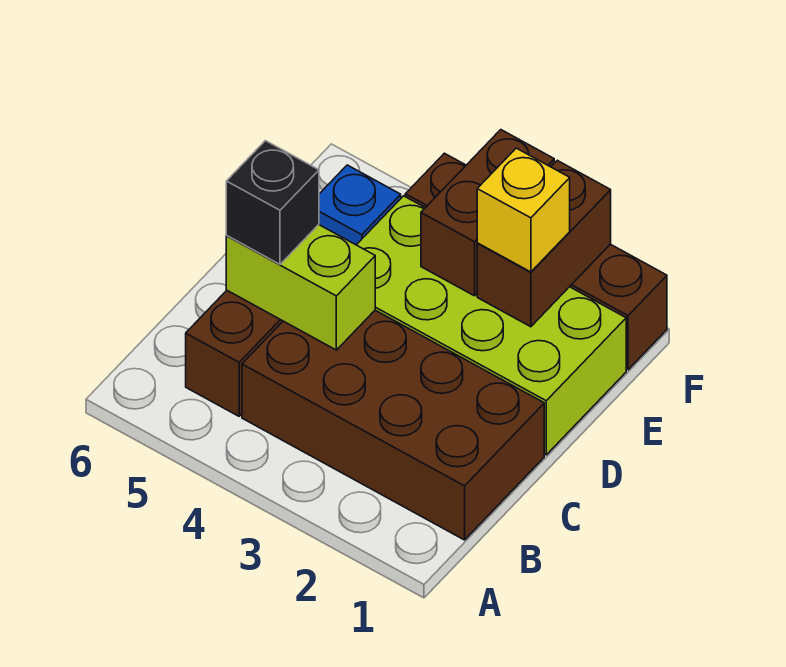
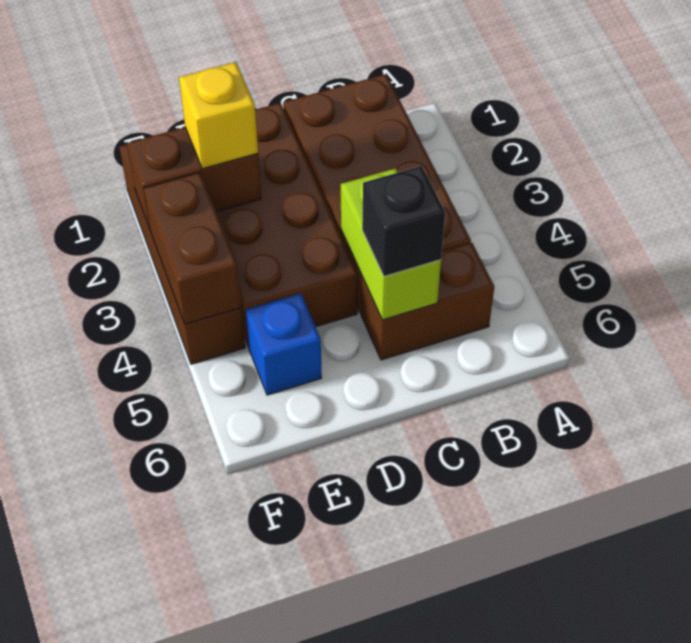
lime brick D1:E4 level 1 -> brown brick D1:E4 level 1
brown brick E3:F3 level 2 -> brown brick F3:F4 level 2

